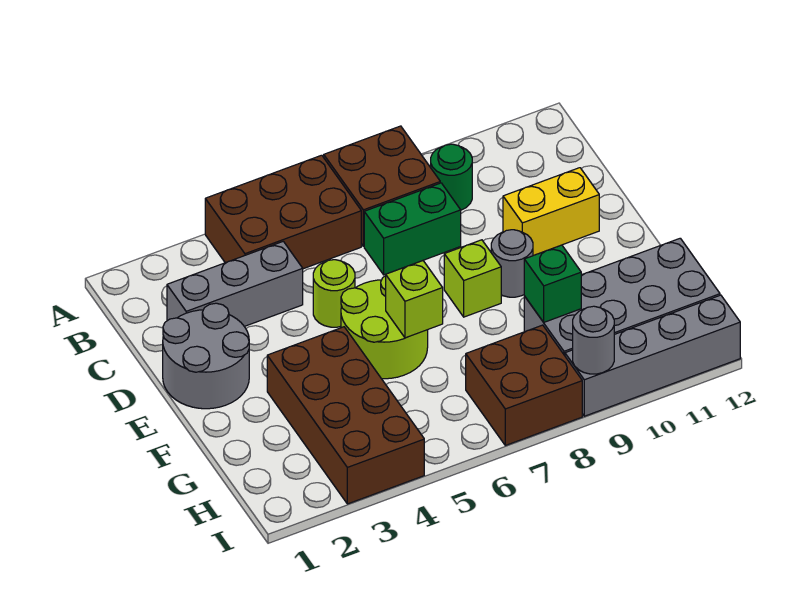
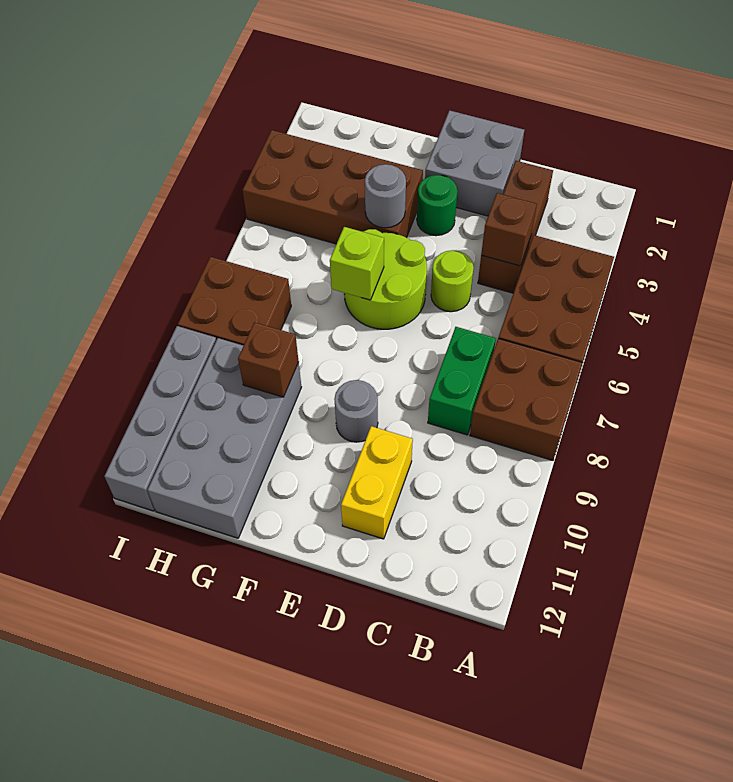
green round brick B9 level 1 -> green round brick E3 level 1
grey brick C2:C4 level 1 -> brown brick C2:C4 level 1
none -> brown brick C4 level 2
grey round brick D1:E2 level 1 -> grey brick D1:E2 level 1
lime brick E8 level 1 -> none
green brick G9 level 2 -> brown brick G9 level 2
grey round brick I9 level 2 -> grey round brick F4 level 2

